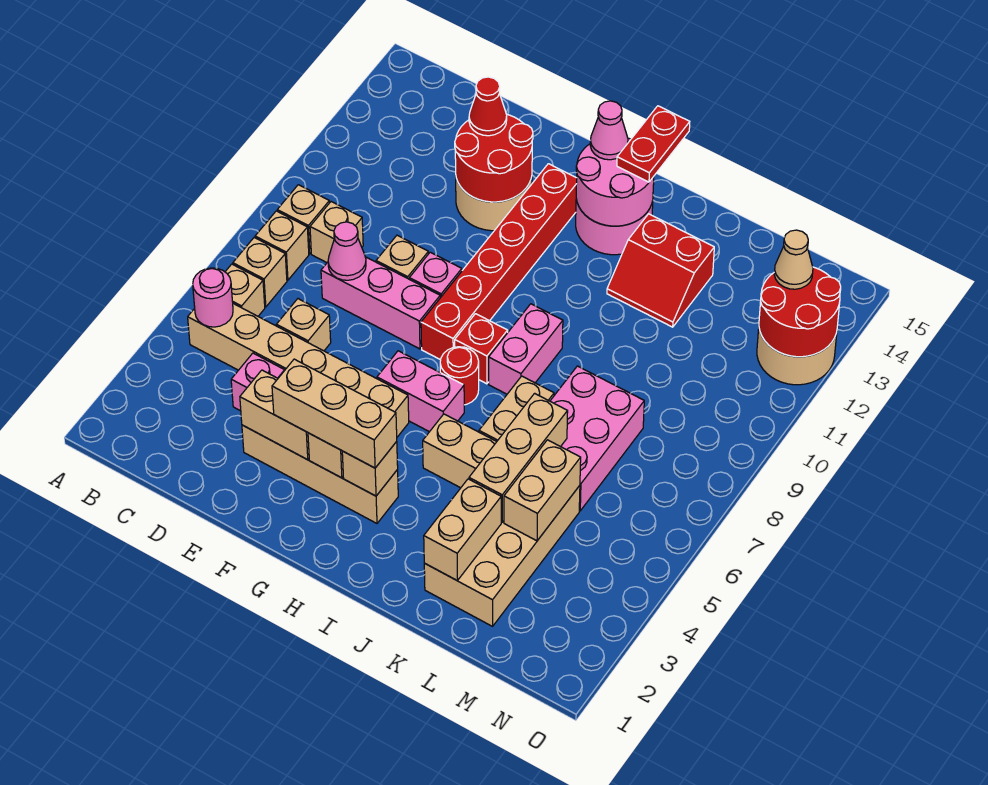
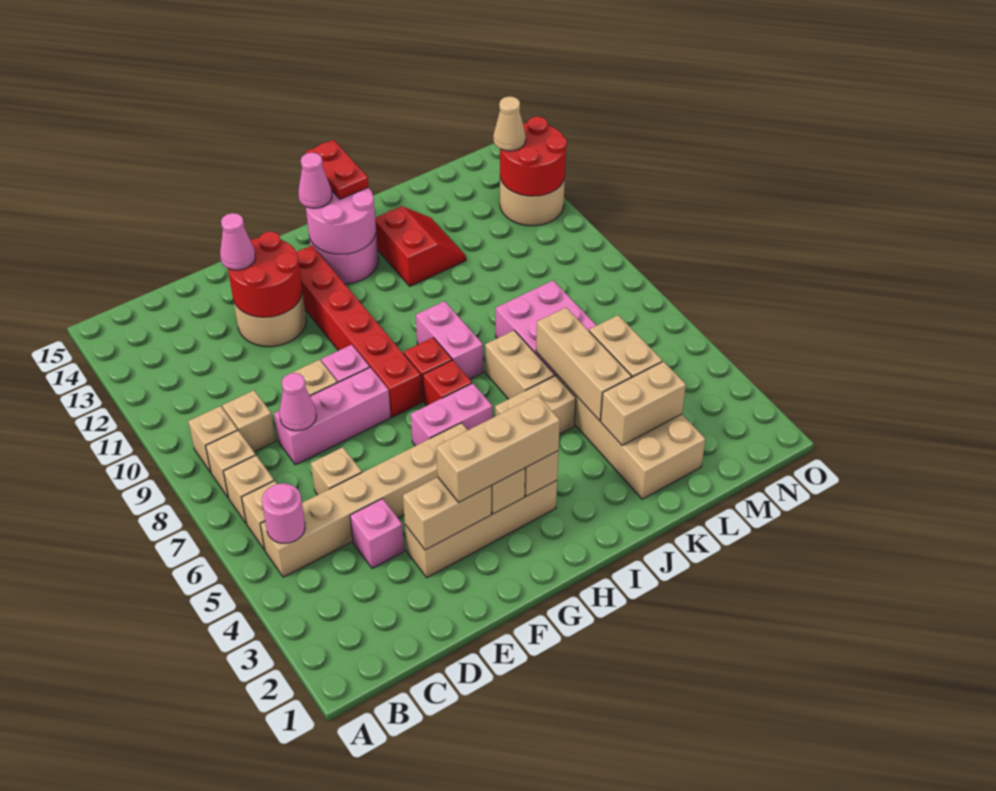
red cone E13 level 3 -> pink cone E13 level 3
red round brick H7 level 1 -> red brick H7 level 1
red slope J12:K13 level 1 top 13 -> red slope J12:K13 level 1 top J
tan brick K2:K3 level 2 -> tan brick K3:L3 level 2

